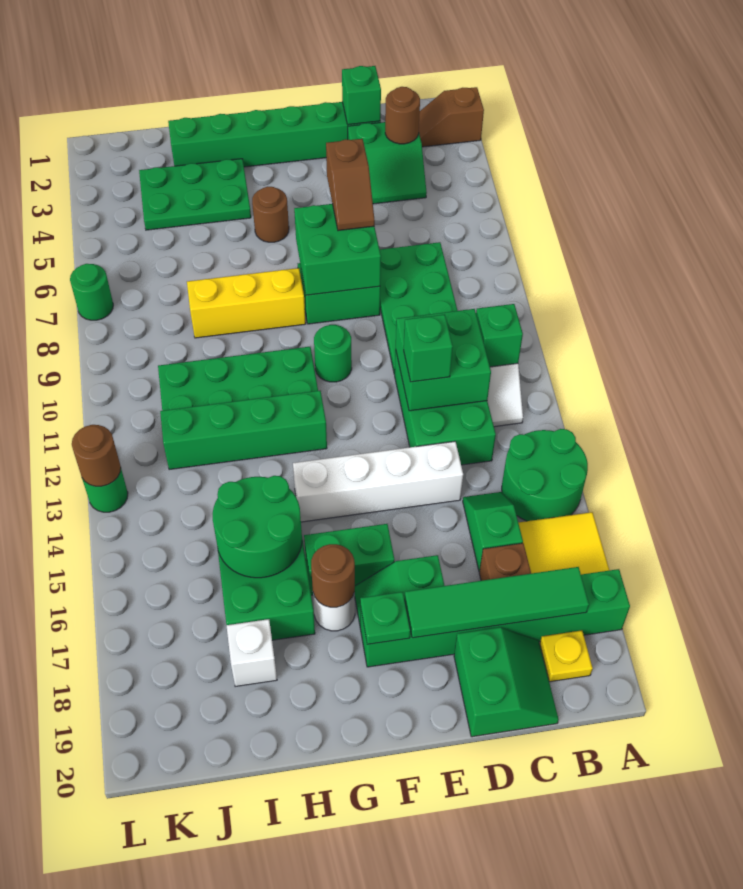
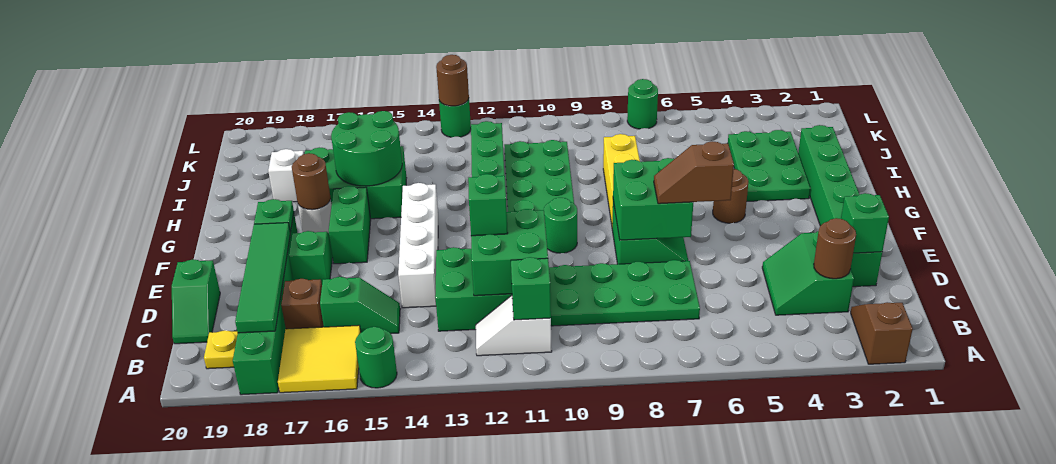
green round brick A14:B15 level 1 -> green round brick A15 level 1
green slope C19:D20 level 1 top D -> green slope C20:D20 level 1 top D

